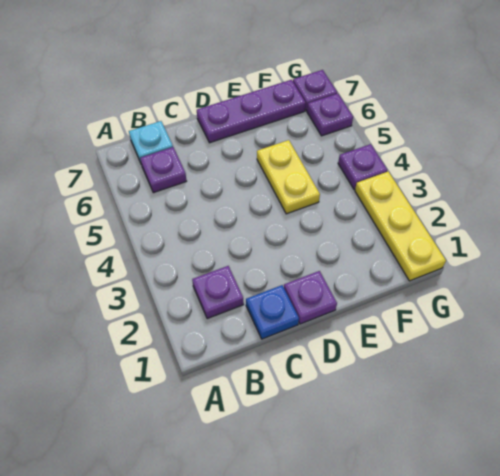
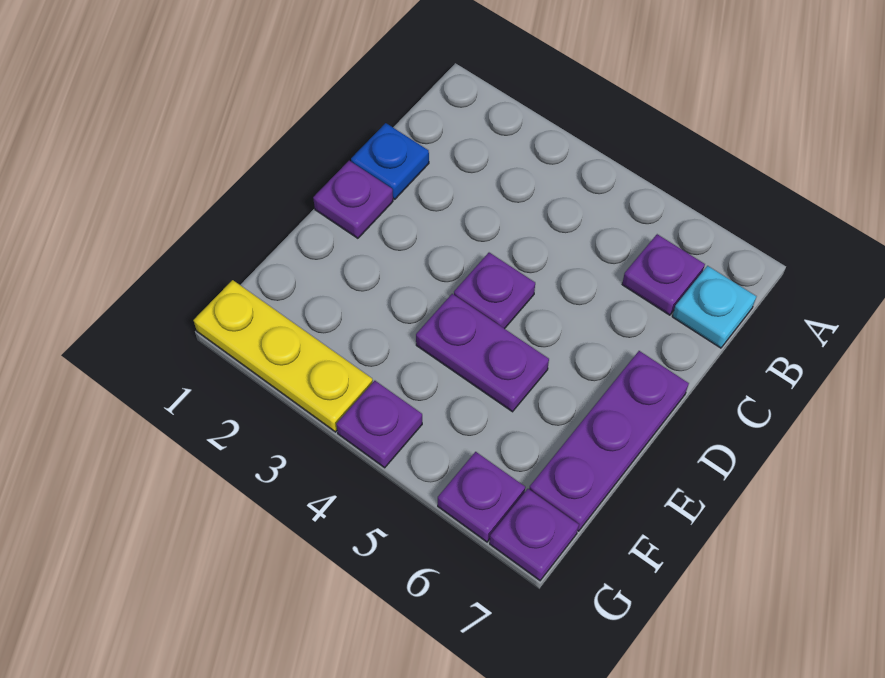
purple plate B2 level 1 -> purple plate D4 level 1
yellow plate E4:E5 level 1 -> purple plate E4:E5 level 1

